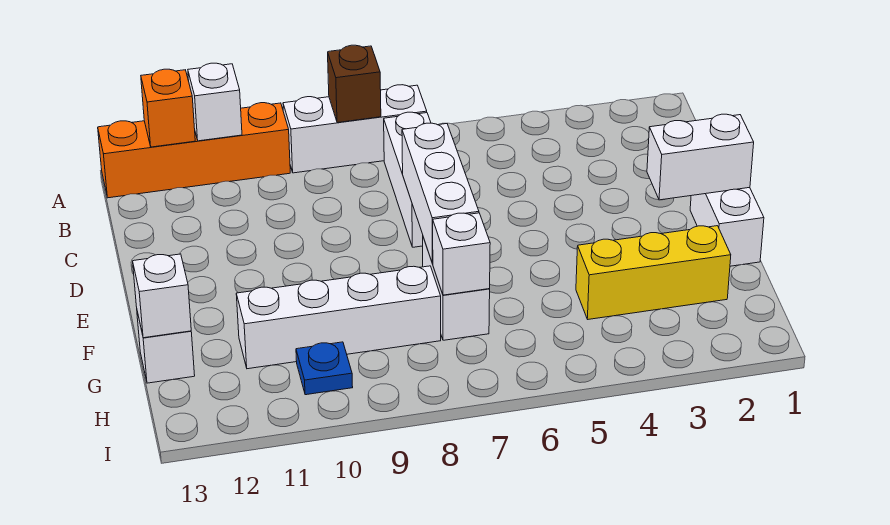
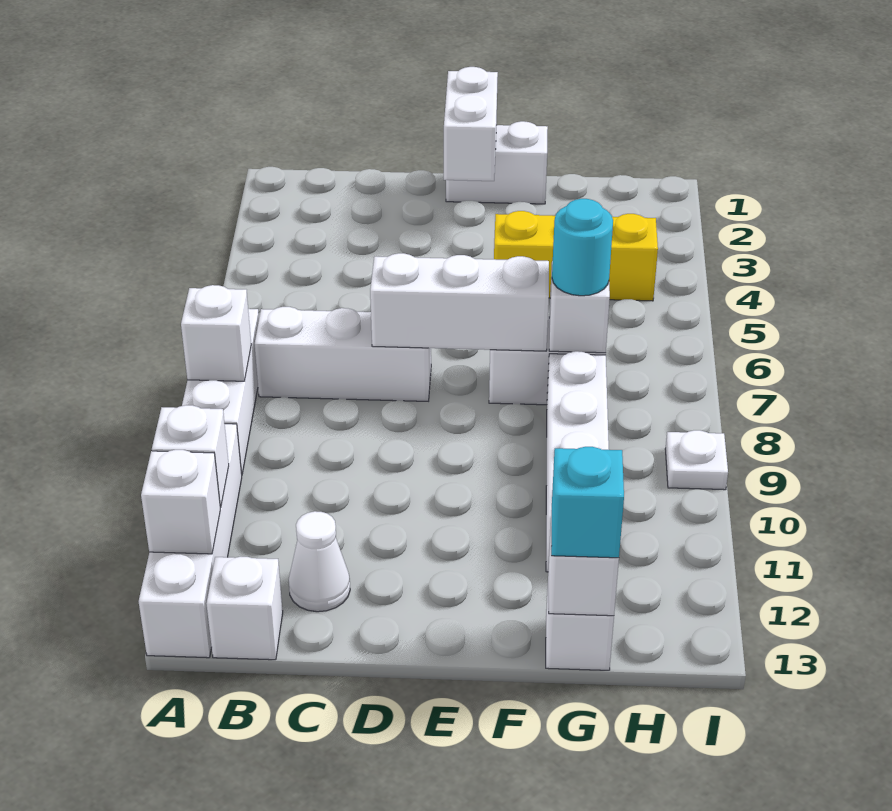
brown brick A8 level 2 -> white brick A8 level 2
orange brick A10:A13 level 1 -> white brick A10:A13 level 1
orange brick A12 level 2 -> white brick A12 level 2
none -> white brick B13 level 1
none -> white cone C12 level 1
yellow brick G2:G4 level 1 -> yellow brick F4:H4 level 1
none -> cyan round brick G7 level 3
none -> cyan brick G13 level 3
blue plate H10 level 1 -> none
none -> white plate I9 level 1

